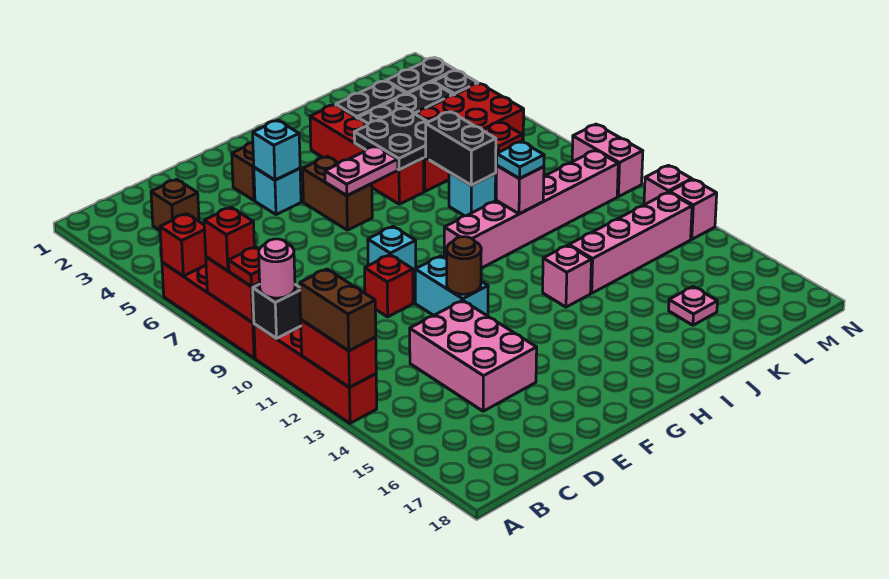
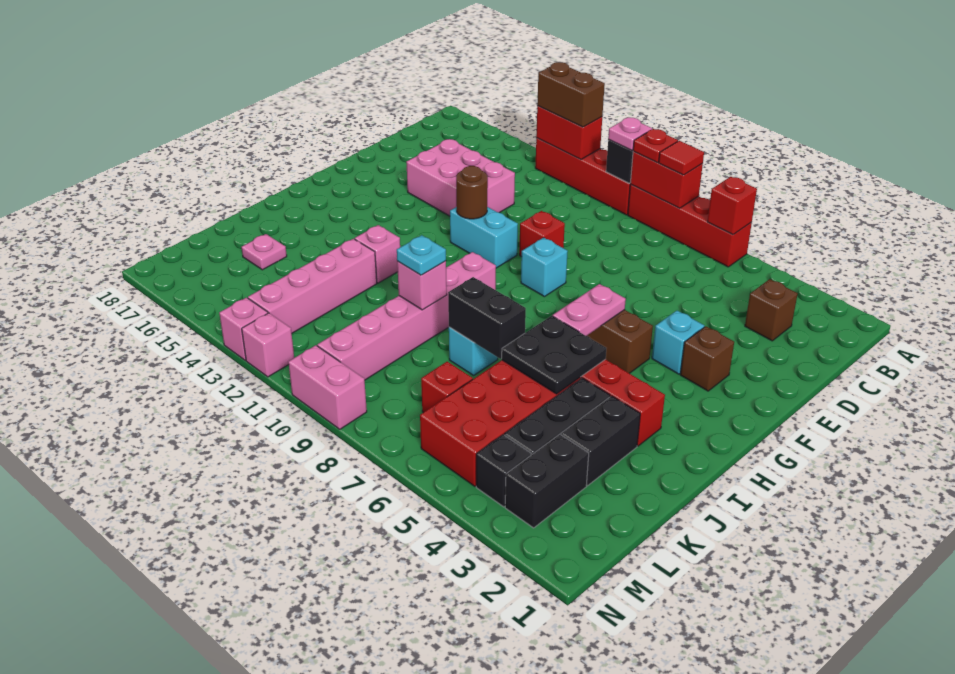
red brick A8 level 3 -> red tile A8 level 3
pink round brick A10 level 3 -> pink plate A10 level 3
cyan brick F4 level 2 -> none

